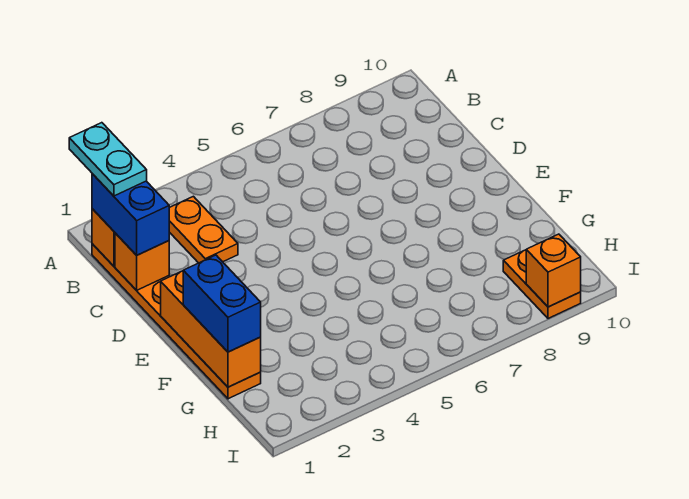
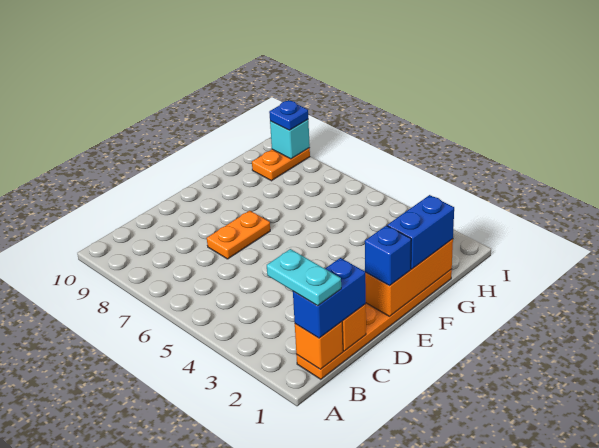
cyan plate A1:B1 level 4 -> cyan plate B1:B2 level 4
orange plate B3:C3 level 1 -> orange plate D7:E7 level 1
none -> blue brick E1 level 3
orange brick I9 level 2 -> cyan brick I9 level 2
none -> blue plate I9 level 3

